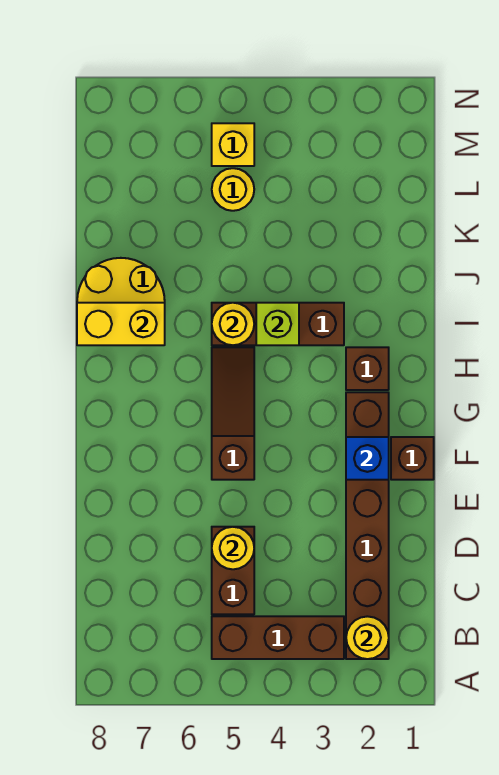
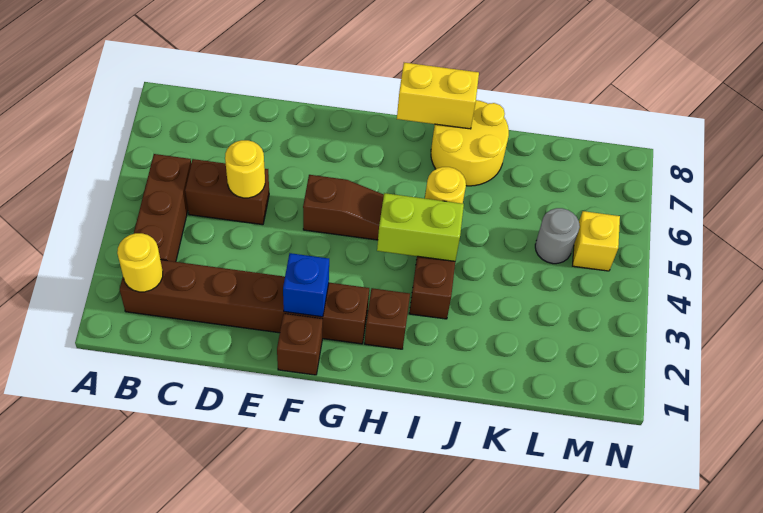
lime brick I4 level 2 -> lime brick H4:I4 level 2
yellow brick I7:I8 level 2 -> yellow brick H8:I8 level 2
yellow round brick L5 level 1 -> grey round brick L5 level 1

